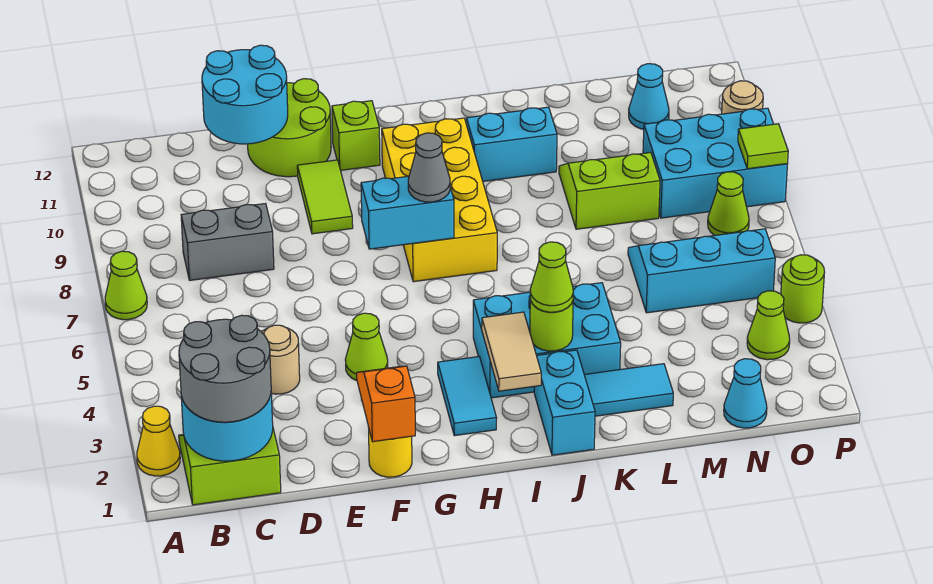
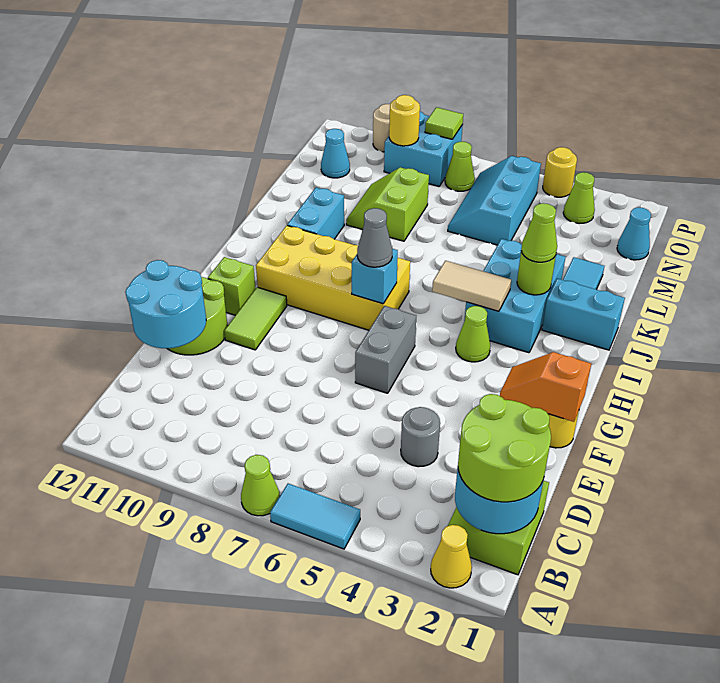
grey round brick B1:C2 level 3 -> lime round brick B1:C2 level 3
grey brick C8:D8 level 1 -> grey brick F6:G6 level 1
tan round brick D4 level 1 -> grey round brick D4 level 1
lime cone F4 level 1 -> lime cone H4 level 1
lime tile F9:F10 level 1 -> lime tile F10:G10 level 1
cyan brick G7:H7 level 2 -> cyan brick H7 level 2
cyan tile H2:H3 level 1 -> cyan tile A5:A6 level 1
tan tile I2:I3 level 2 -> tan tile I4:I5 level 2
cyan brick N8:P9 level 1 -> cyan brick O8:P9 level 1
none -> yellow round brick O9 level 2
lime round brick P4 level 1 -> yellow round brick P4 level 1

